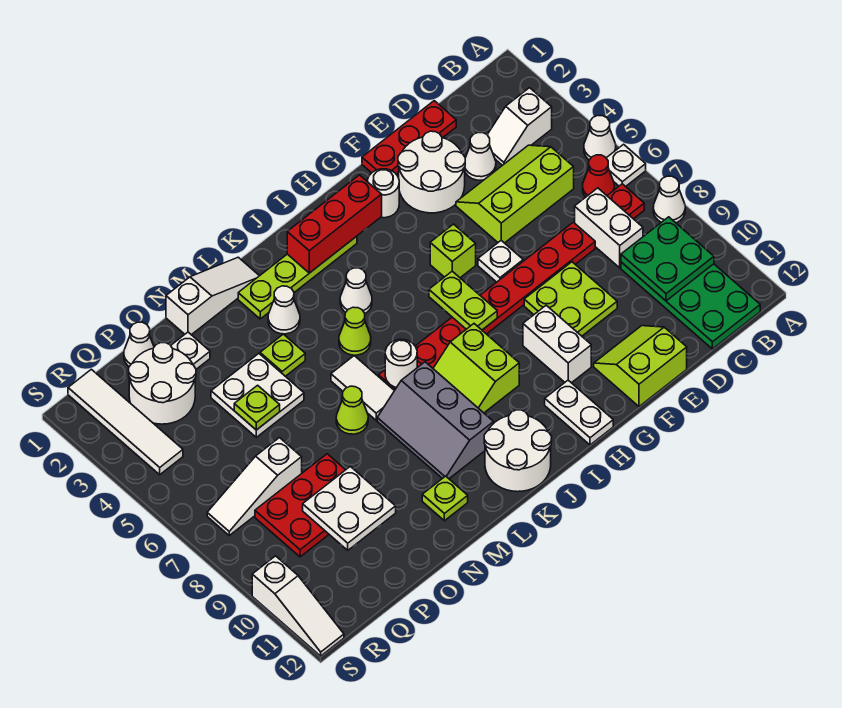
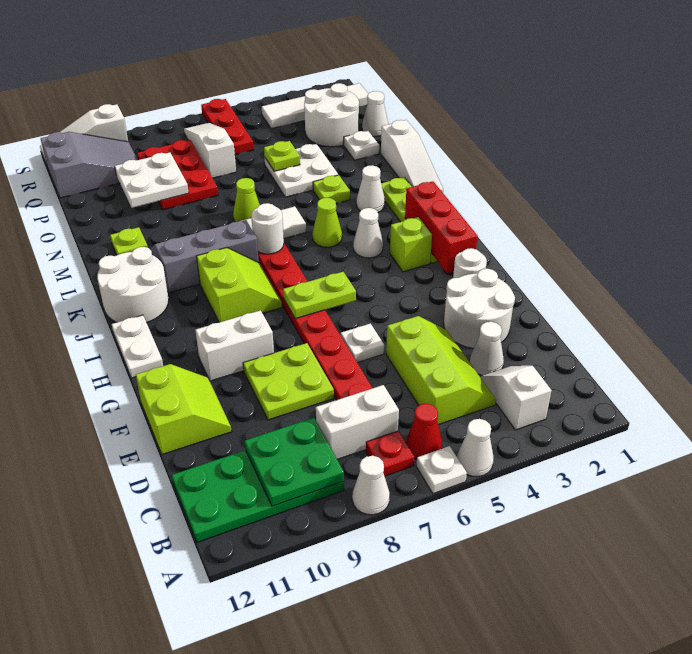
red plate D1:F1 level 1 -> red plate Q6:S6 level 1
lime brick G5 level 1 -> lime brick I3 level 1
white plate H11:H12 level 1 -> white plate H12:I12 level 1
lime slope I8:J9 level 1 top I -> lime slope I8:J9 level 1 top 9
none -> grey slope Q10:R12 level 1 top 12

